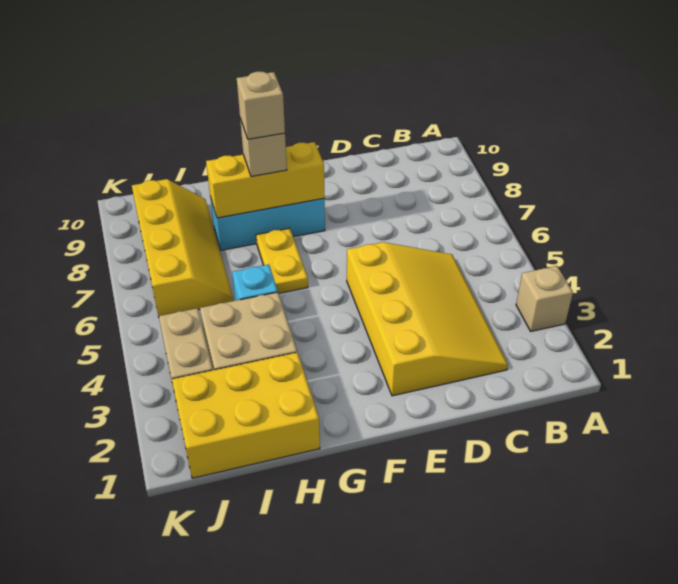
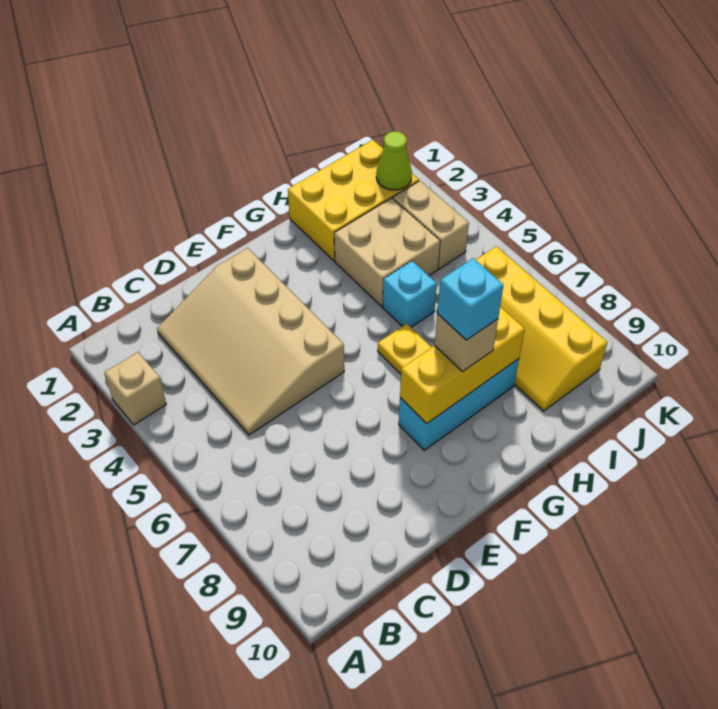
yellow slope C2:E5 level 1 top E -> tan slope C2:E5 level 1 top E
tan brick G8 level 4 -> cyan brick G8 level 4
none -> lime cone J2 level 2

